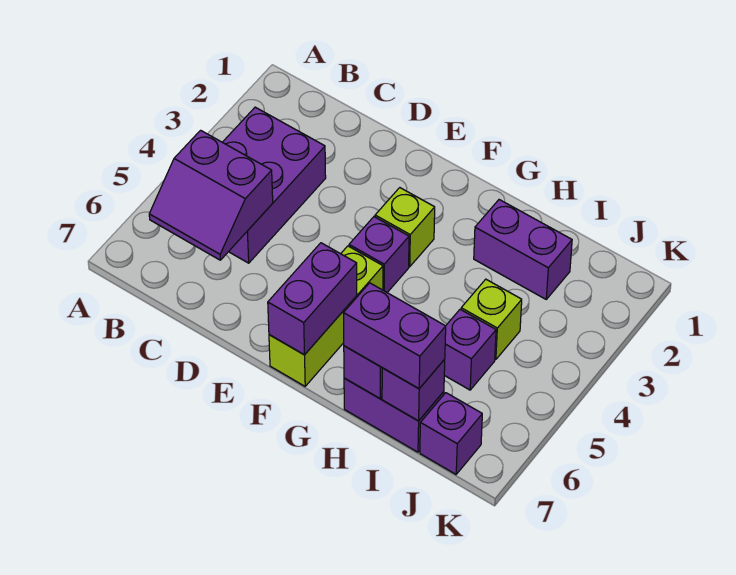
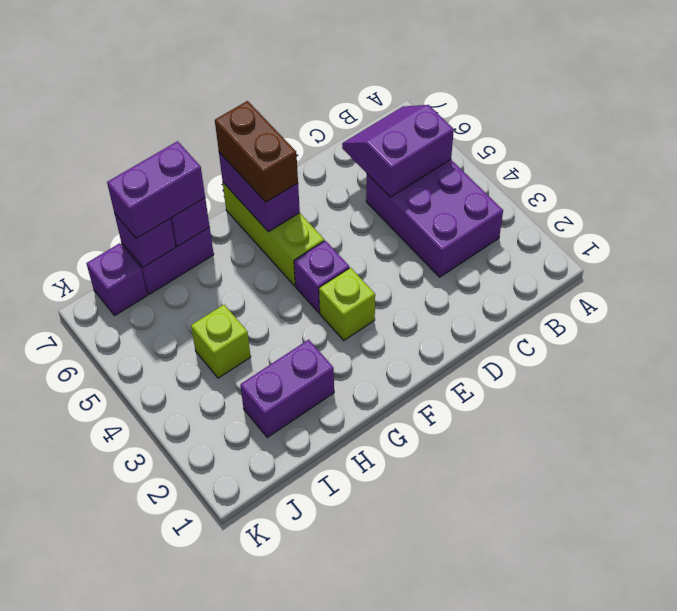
none -> brown brick F6:F7 level 3
purple brick I5 level 1 -> none

